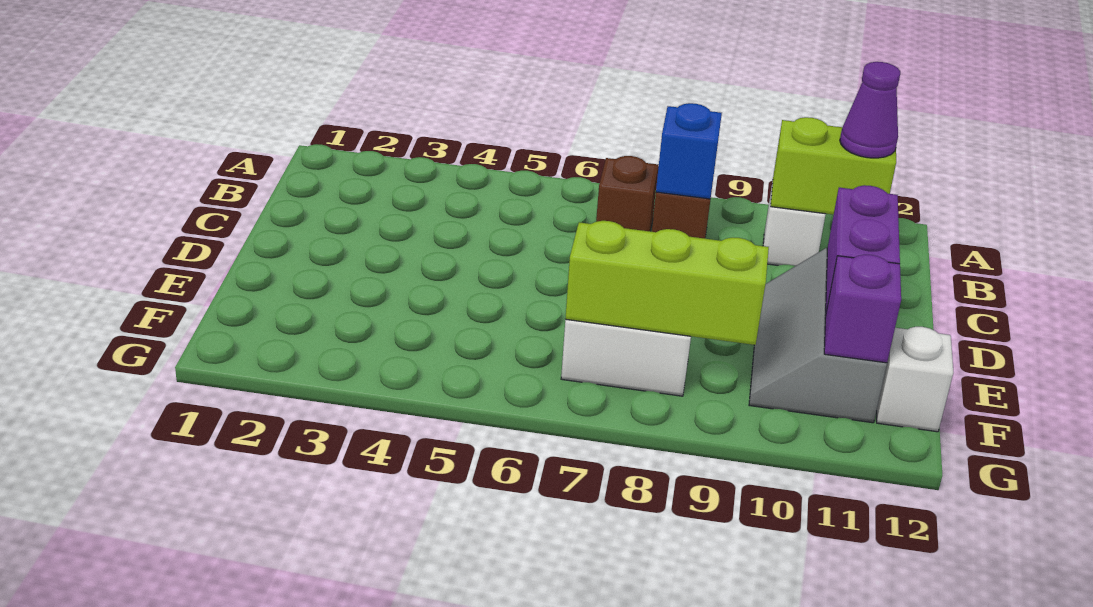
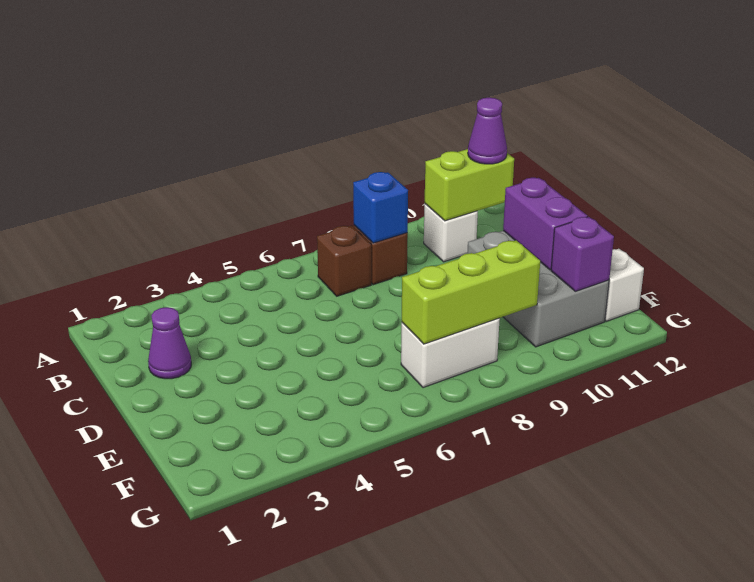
none -> purple cone C2 level 1
grey slope D10:F11 level 1 top 11 -> grey brick D10:F11 level 1

